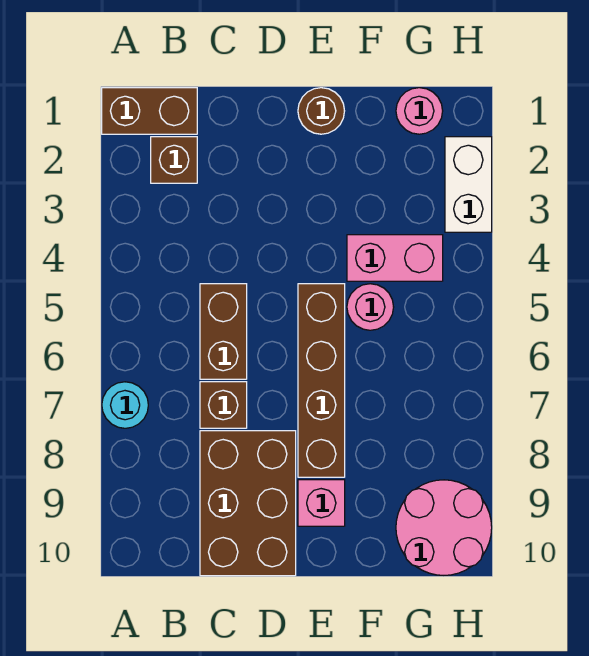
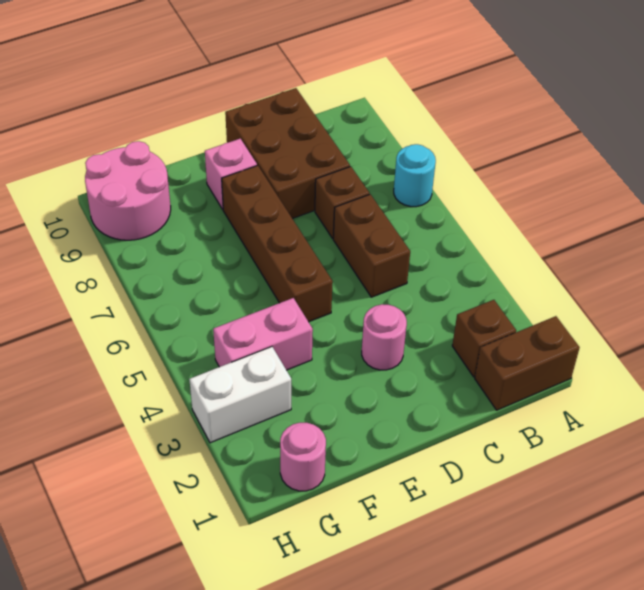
brown round brick E1 level 1 -> none
pink round brick F5 level 1 -> pink round brick D3 level 1
white brick H2:H3 level 1 -> white brick G3:H3 level 1

